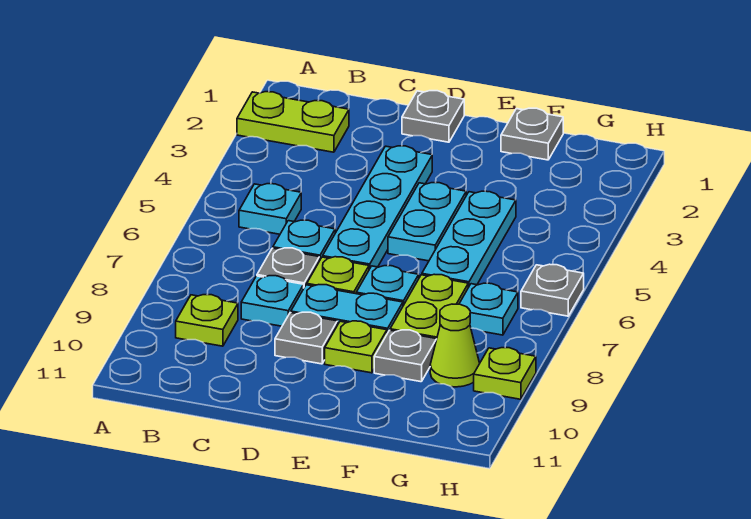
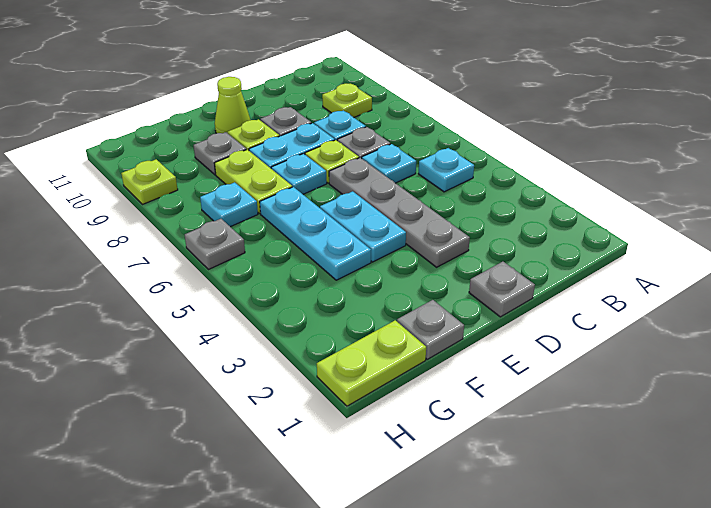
lime plate A2:B2 level 1 -> lime plate G1:H1 level 1
cyan plate D3:D6 level 1 -> grey plate D3:D6 level 1
lime cone G9 level 1 -> lime cone E10 level 1

